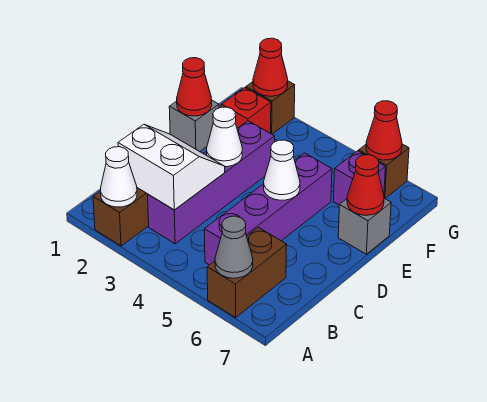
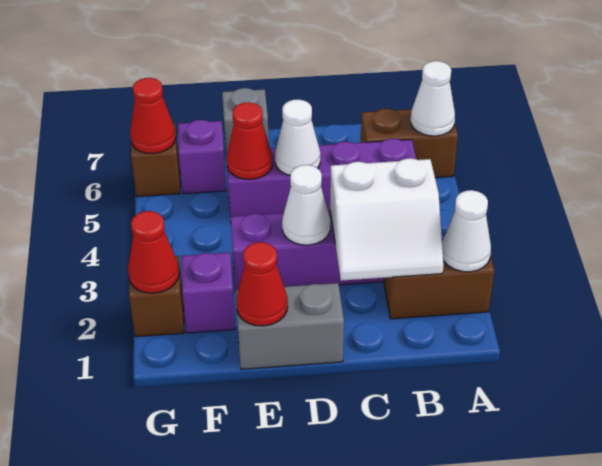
grey cone A6 level 2 -> white cone A6 level 2
white slope B2:C3 level 2 top B -> white slope B2:C3 level 2 top 3
grey brick E1 level 1 -> grey brick D1:E1 level 1
red cone E7 level 2 -> red cone E5 level 2
red brick F2 level 1 -> purple brick F2 level 1

